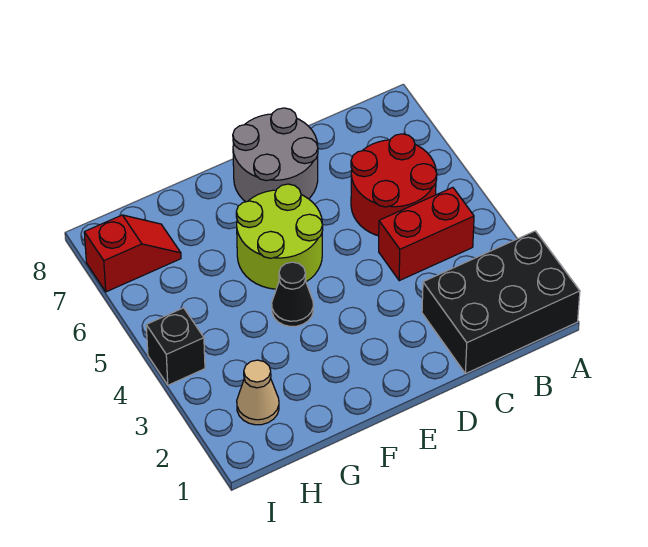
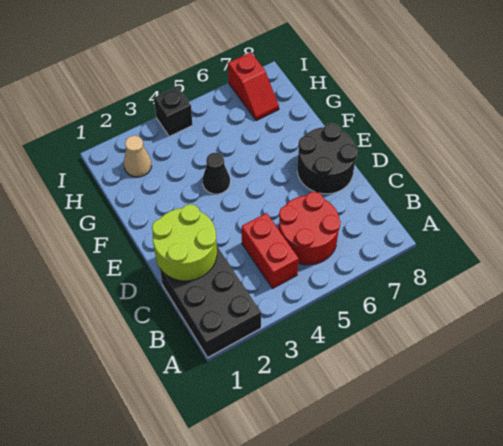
grey round brick D7:E8 level 1 -> black round brick D7:E8 level 1
lime round brick E5:F6 level 1 -> lime round brick C1:D2 level 2

